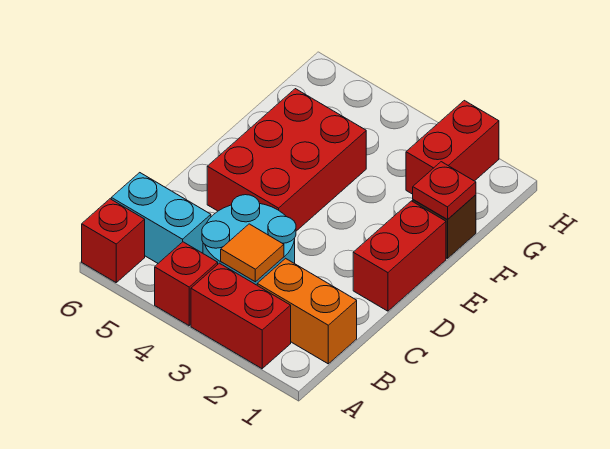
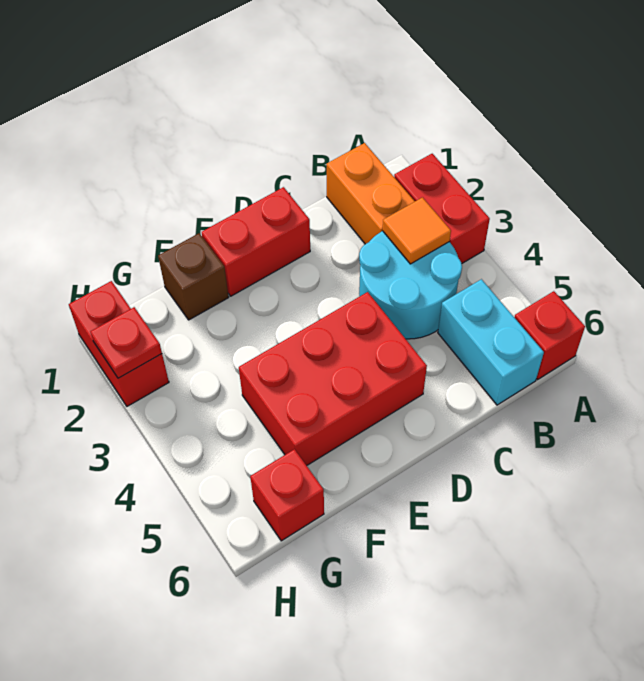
red brick A4 level 1 -> red brick G6 level 1
red plate F1 level 2 -> red plate H2 level 2
red brick G2:H2 level 1 -> red brick H1:H2 level 1

